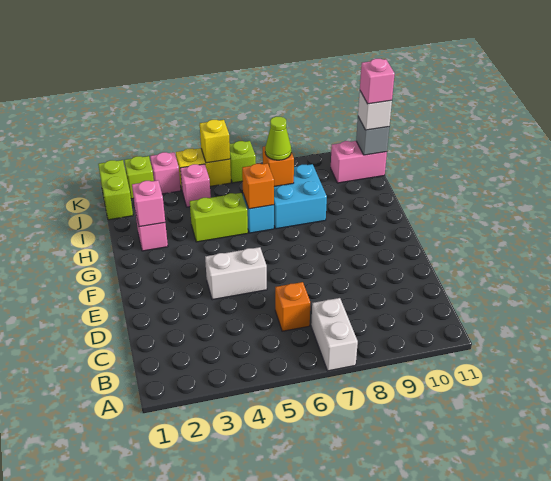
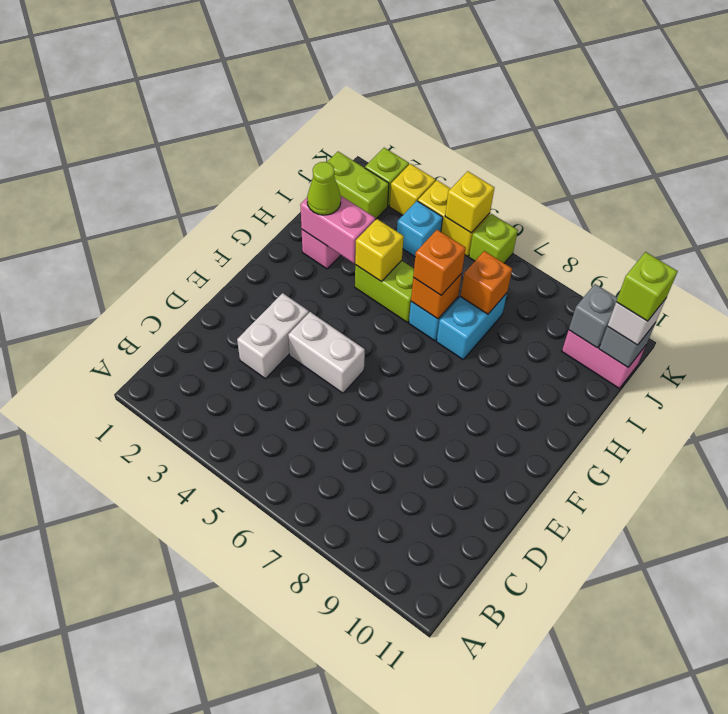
white brick A7:B7 level 1 -> white brick D3:E3 level 1
orange brick C6 level 1 -> orange brick H6 level 3
pink brick H2 level 2 -> pink brick H2:H3 level 2
none -> yellow brick H4 level 2
cyan brick H7:I8 level 1 -> cyan brick H7:I7 level 1
lime cone I7 level 3 -> lime cone H2 level 3
lime brick J1:K1 level 1 -> lime brick J1:J2 level 1
pink brick J4 level 1 -> cyan brick J4 level 1
none -> grey brick J10 level 2
pink brick J11 level 4 -> lime brick J11 level 4
pink brick K3 level 1 -> yellow brick K3 level 1

